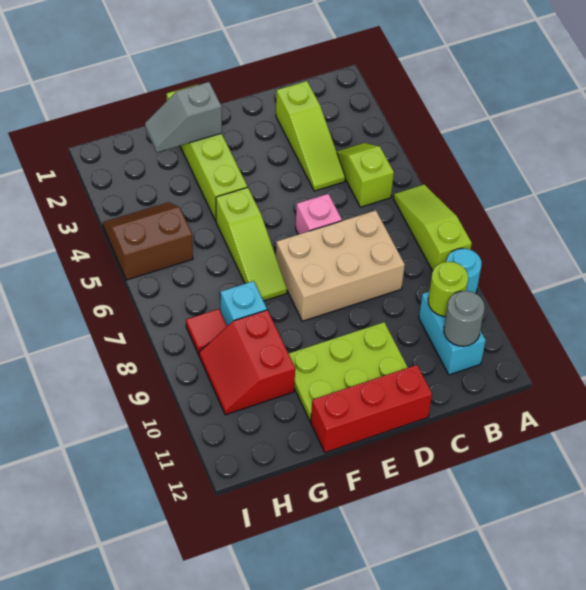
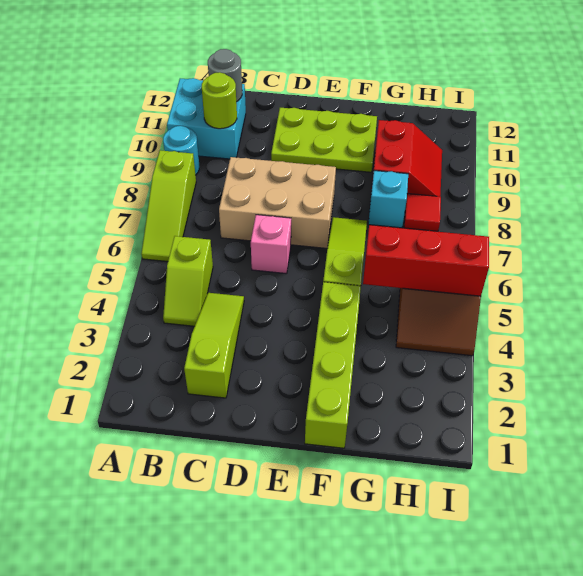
cyan brick B10:B11 level 1 -> cyan brick A10:B11 level 1
red brick D12:F12 level 1 -> red brick G5:I5 level 2
grey slope F2:G2 level 2 top F -> none

